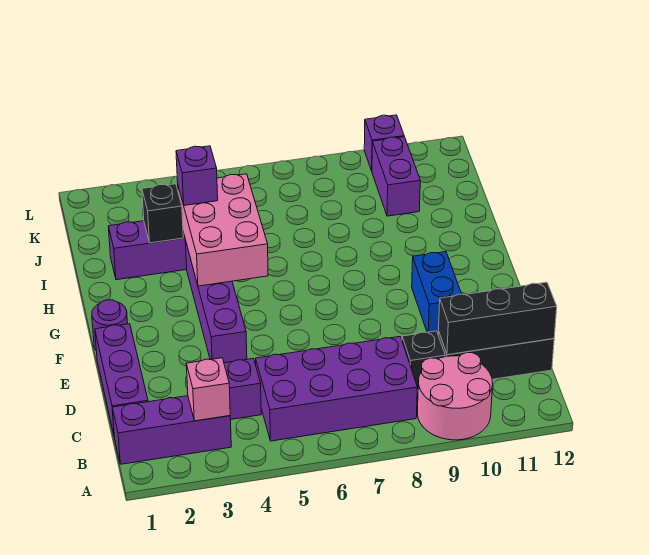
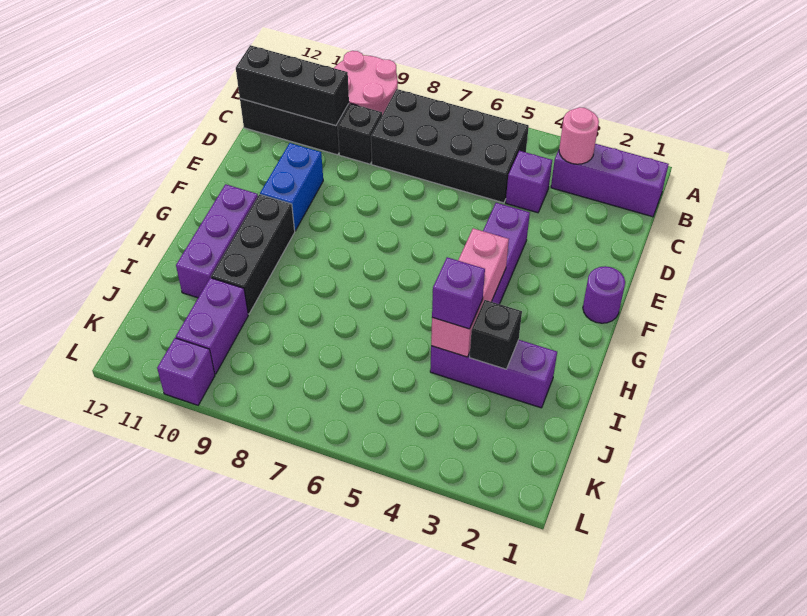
pink brick B3 level 2 -> pink round brick B3 level 2
purple brick B5:C8 level 1 -> black brick B5:C8 level 1
purple brick C1:E1 level 1 -> purple brick G11:I11 level 1
pink brick G4:I5 level 2 -> pink brick G4:I4 level 2
none -> black brick G10:I10 level 1

